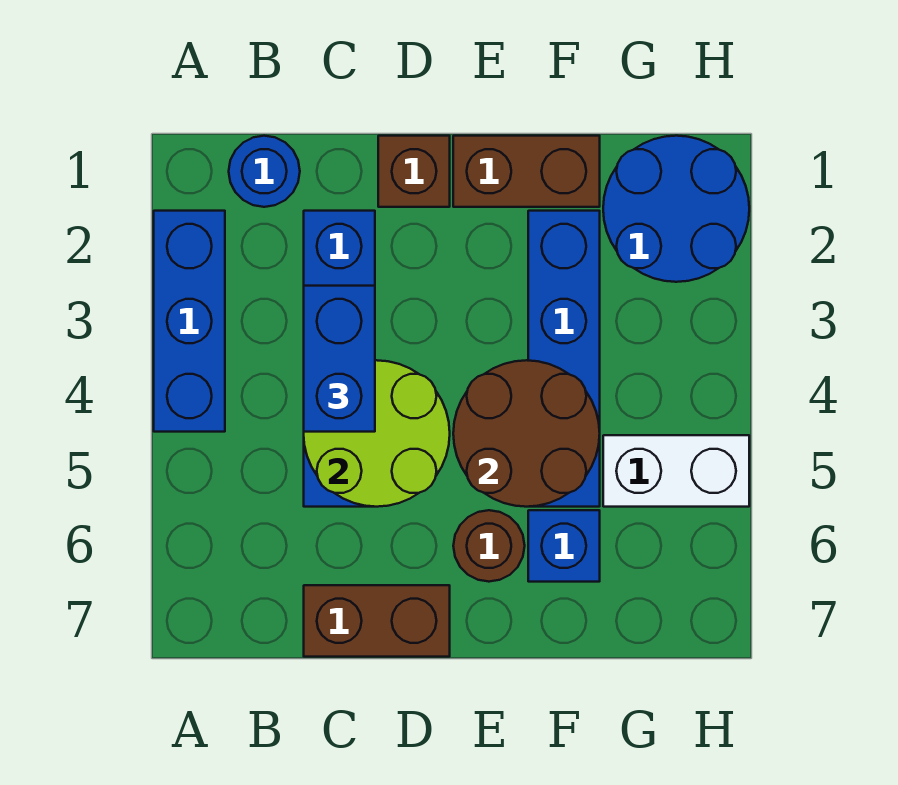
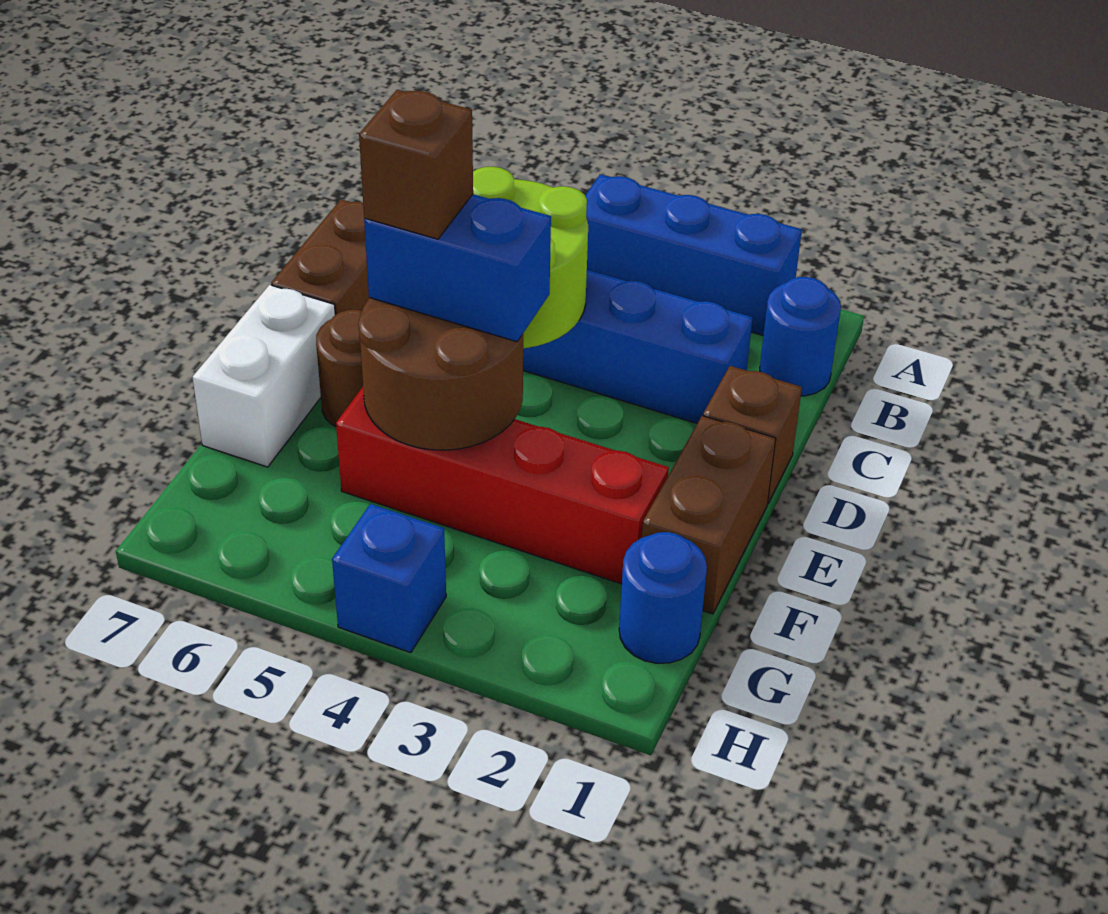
blue brick C3:C4 level 3 -> blue brick E4:E5 level 3
none -> brown brick E5 level 4
blue brick F2:F5 level 1 -> red brick F2:F5 level 1
blue brick F6 level 1 -> blue brick H4 level 1
blue round brick G1:H2 level 1 -> blue round brick G1 level 1
white brick G5:H5 level 1 -> white brick E7:F7 level 1

